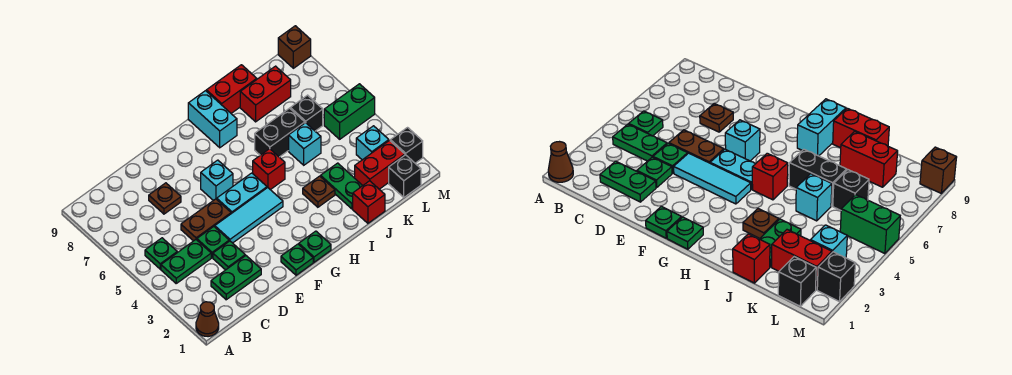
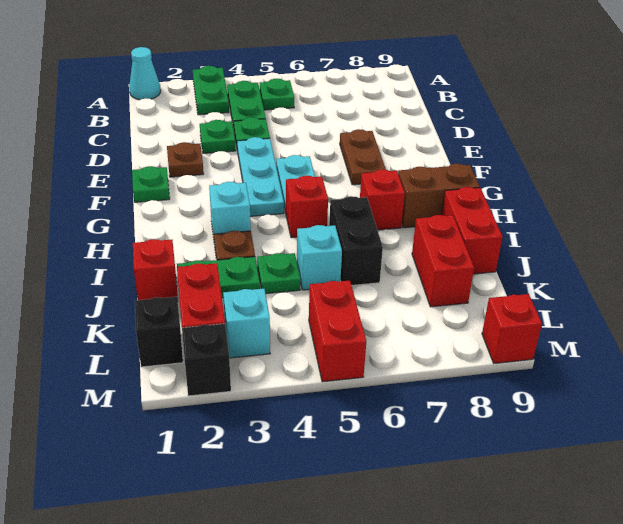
brown cone A1 level 1 -> cyan cone A1 level 1
green plate C2:D2 level 1 -> green plate A3:B3 level 1
brown plate D5:E5 level 1 -> brown plate E7:F7 level 1
brown plate D7 level 1 -> brown plate E2 level 1
cyan tile E4:G4 level 1 -> cyan plate E4:G4 level 1
cyan brick F6 level 1 -> cyan brick H3 level 1
green plate G1 level 1 -> green plate J4 level 1
none -> red brick H7 level 1
cyan brick H8:H9 level 1 -> brown brick H8:H9 level 1
black brick K6 level 1 -> none
green brick L5:M5 level 1 -> red brick L5:M5 level 1
brown brick M9 level 1 -> red brick M9 level 1

